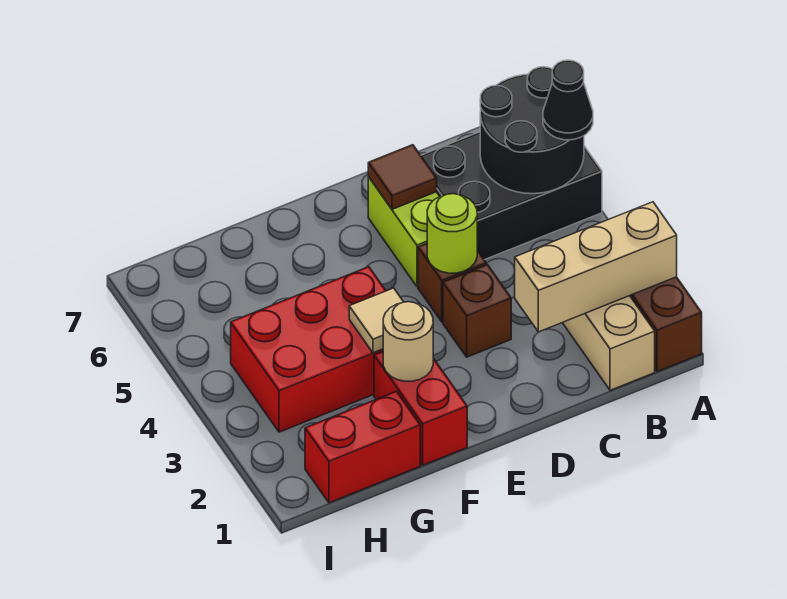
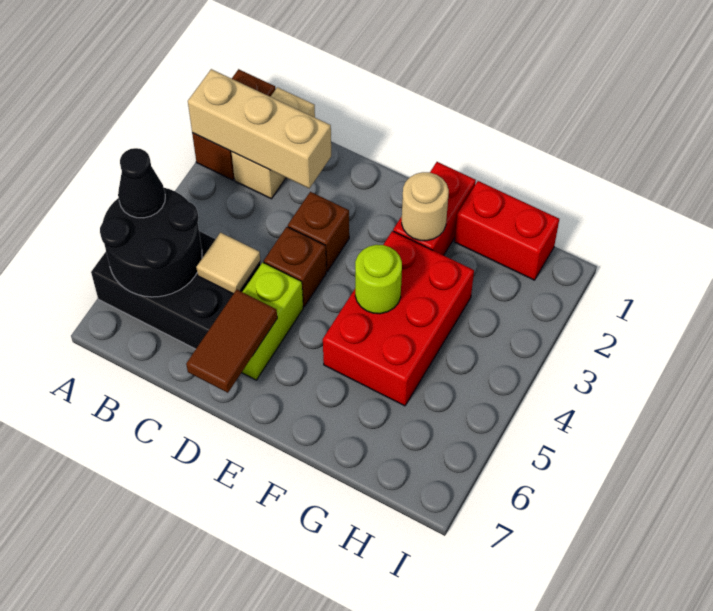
lime round brick D4 level 2 -> lime round brick F4 level 2
brown tile D6 level 2 -> brown tile D6:D7 level 2
red brick F3:H4 level 1 -> red brick F3:G5 level 1
tan tile F3 level 2 -> tan tile C5 level 2

